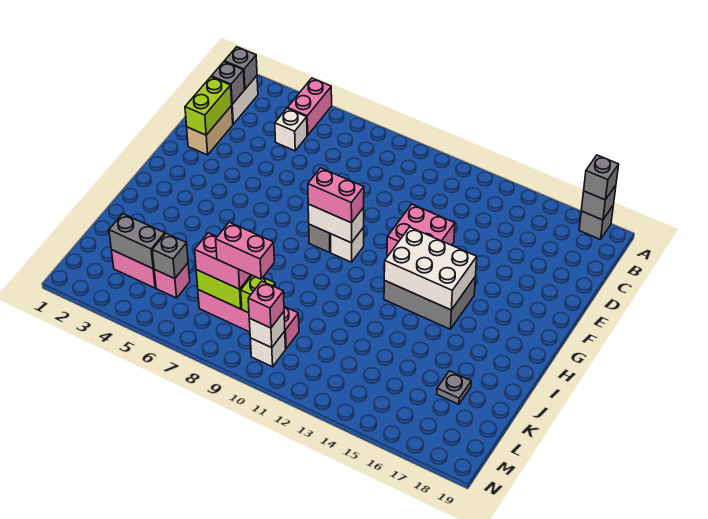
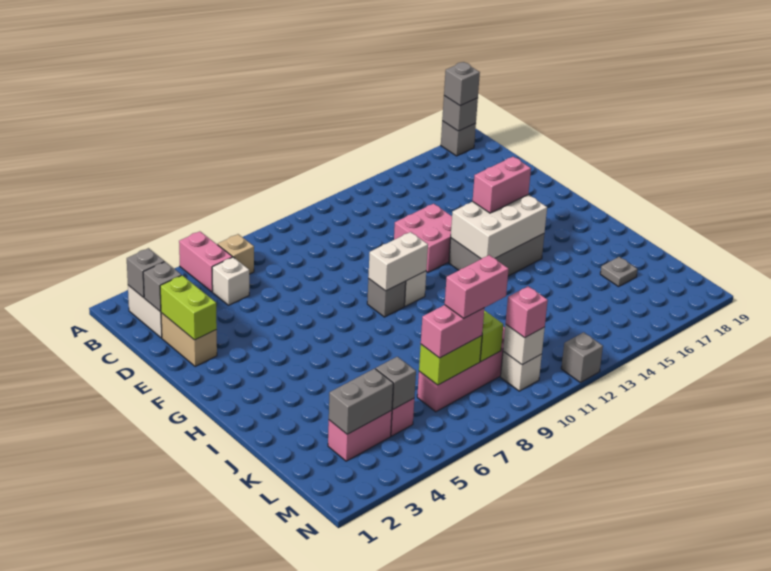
none -> tan brick B6 level 1
pink brick G9:G10 level 3 -> pink brick G14:G15 level 3
none -> grey brick N12 level 1

